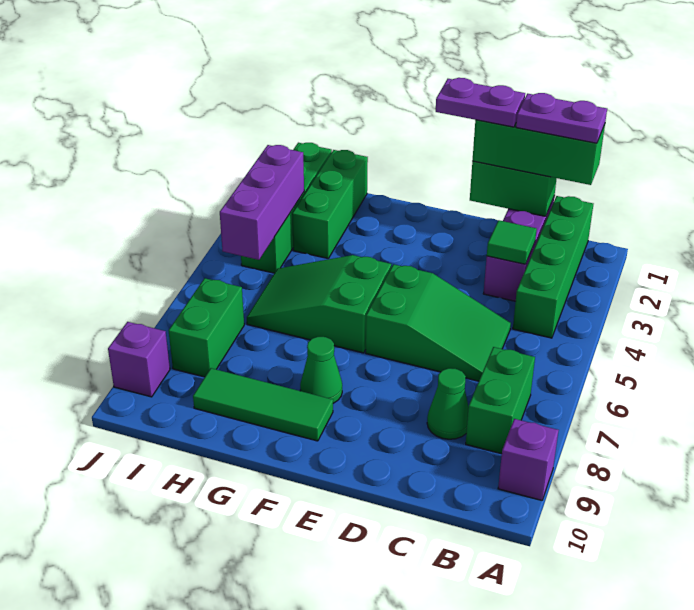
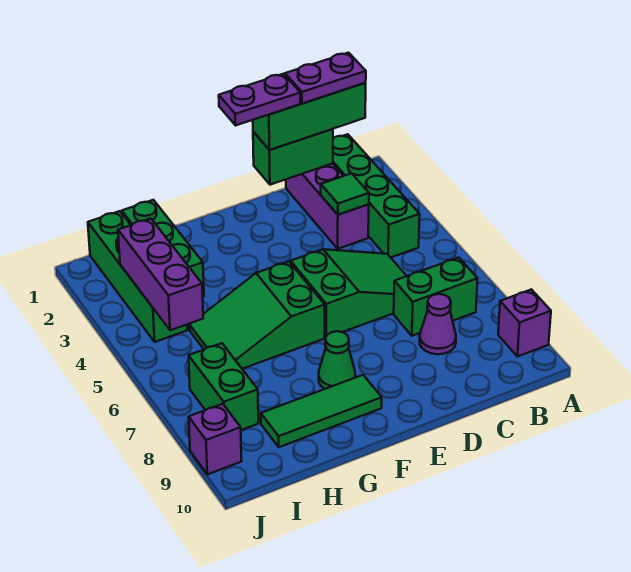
green brick B7:B8 level 1 -> green brick B7:C7 level 1
green cone C8 level 1 -> purple cone C8 level 1

